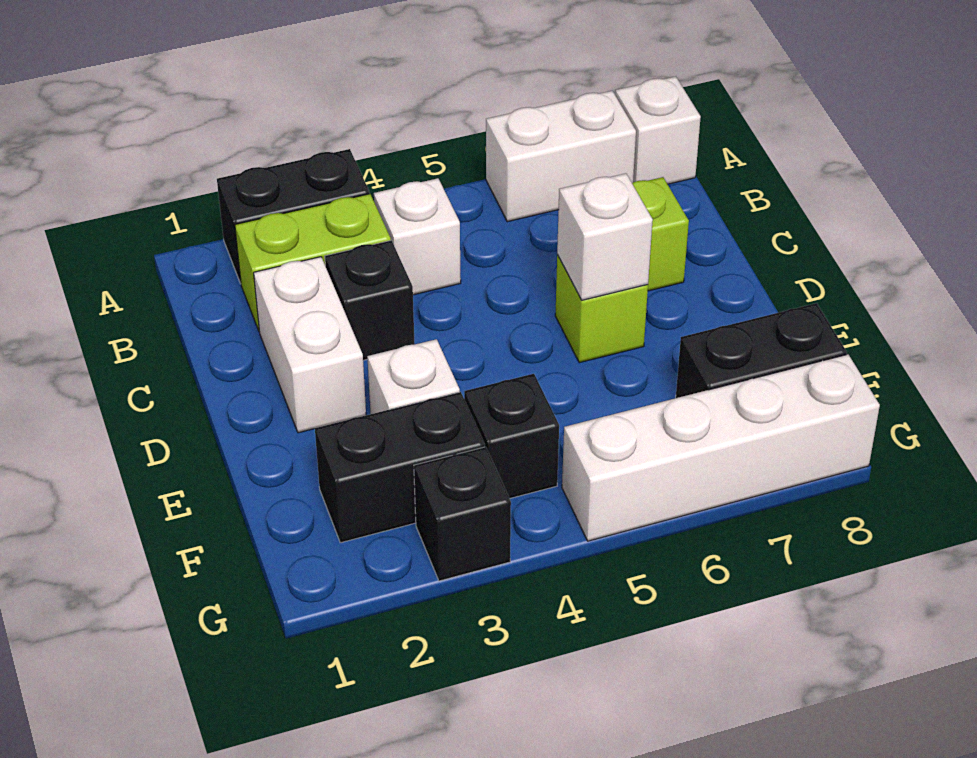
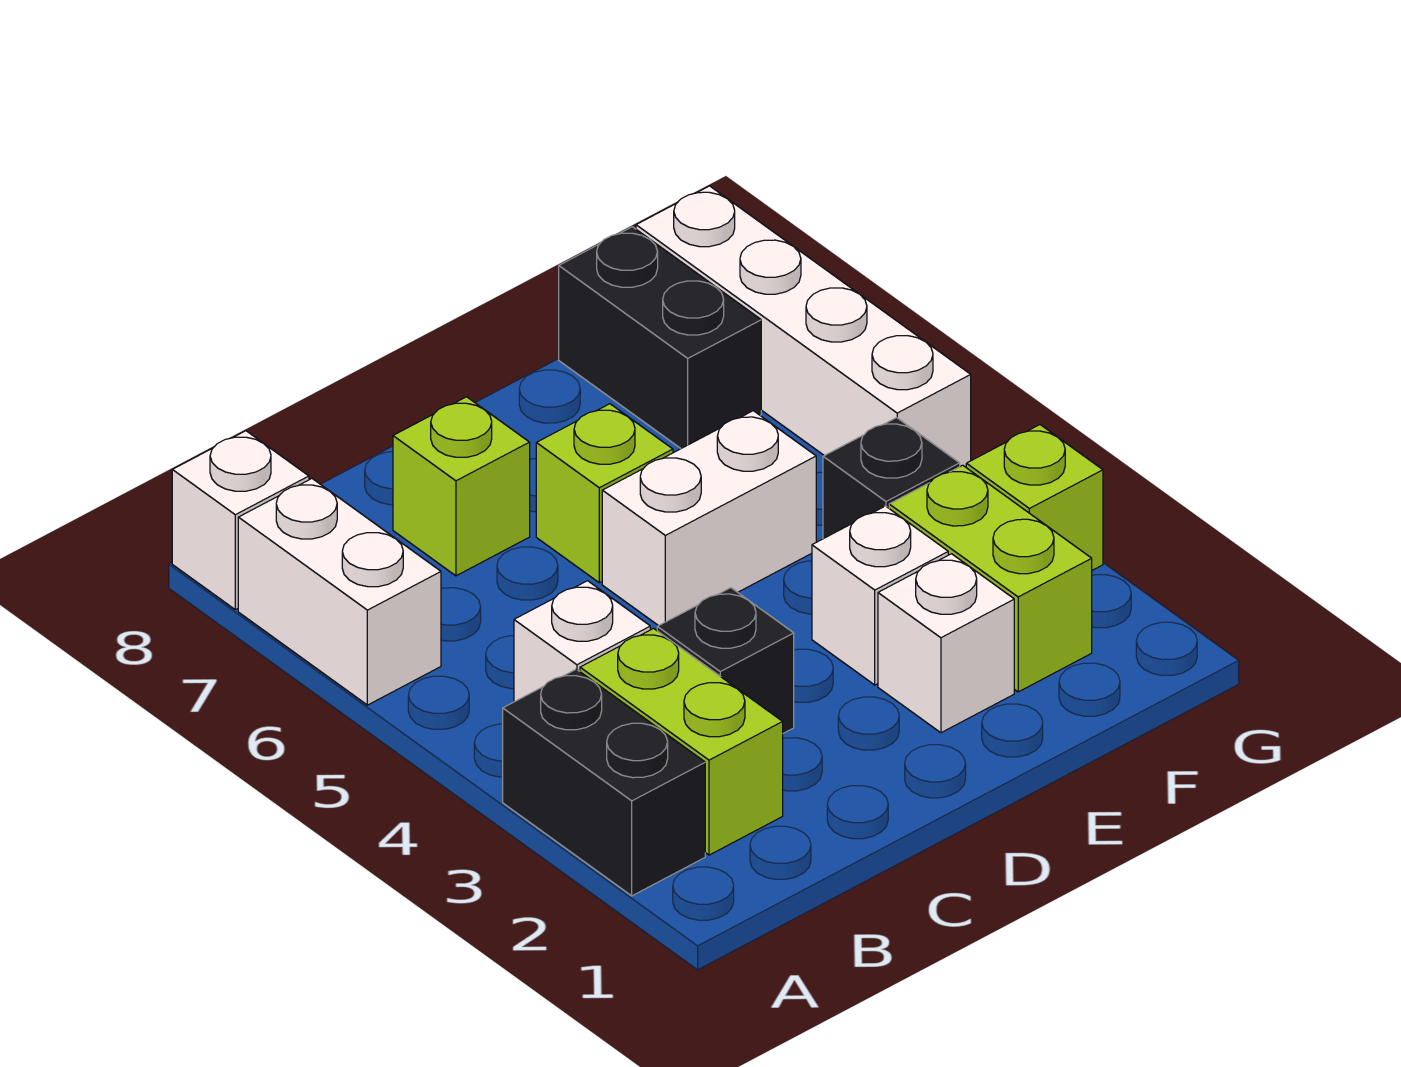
white brick C2:D2 level 1 -> white brick D5:E5 level 1
white brick D6 level 2 -> white brick E2 level 1
black brick F2:F3 level 1 -> lime brick F2:F3 level 1
black brick G3 level 1 -> lime brick G3 level 1

